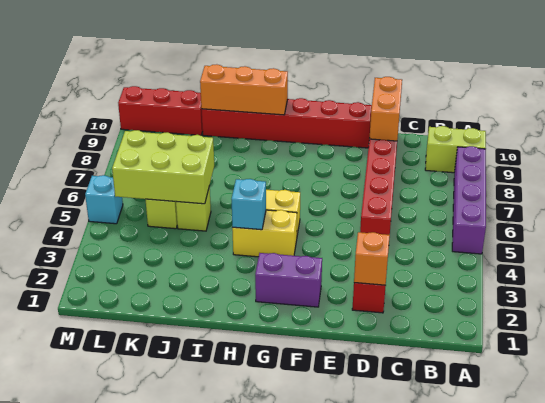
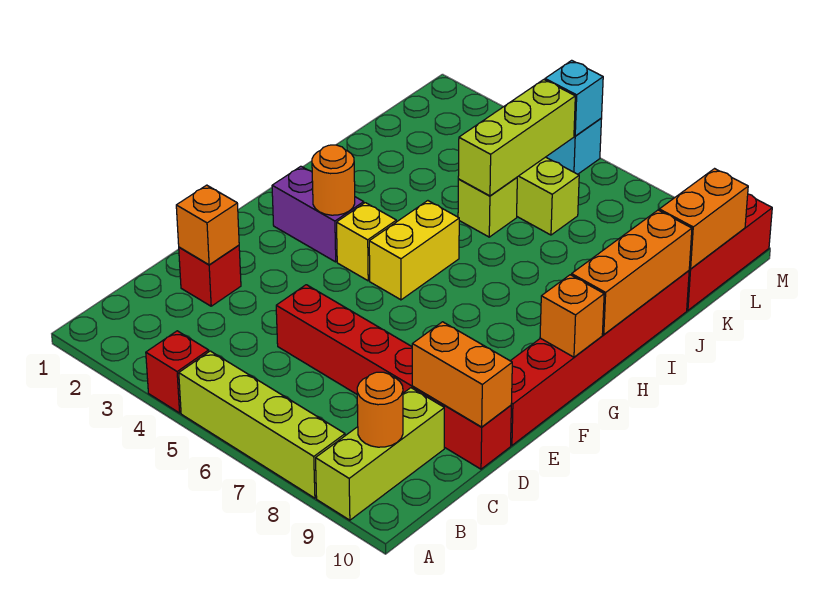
none -> red brick A4 level 1
purple brick A5:A8 level 1 -> lime brick A5:A8 level 1
lime brick A9:B9 level 1 -> lime brick A9:C9 level 1
none -> orange round brick B9 level 2
purple brick F2:G2 level 1 -> purple brick G2:G3 level 1
none -> orange round brick G3 level 2
yellow brick G4:H4 level 1 -> yellow brick G4 level 1
none -> orange brick G10 level 2
cyan brick H4 level 2 -> cyan brick M5 level 2
lime brick J5:L6 level 2 -> lime brick J5:L5 level 2
none -> orange brick K10:L10 level 2

